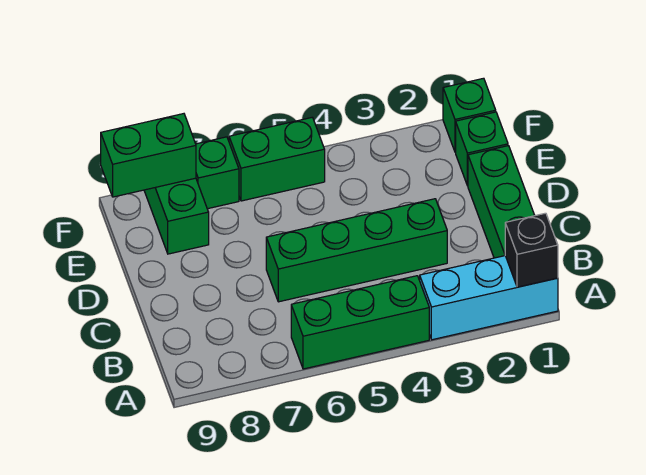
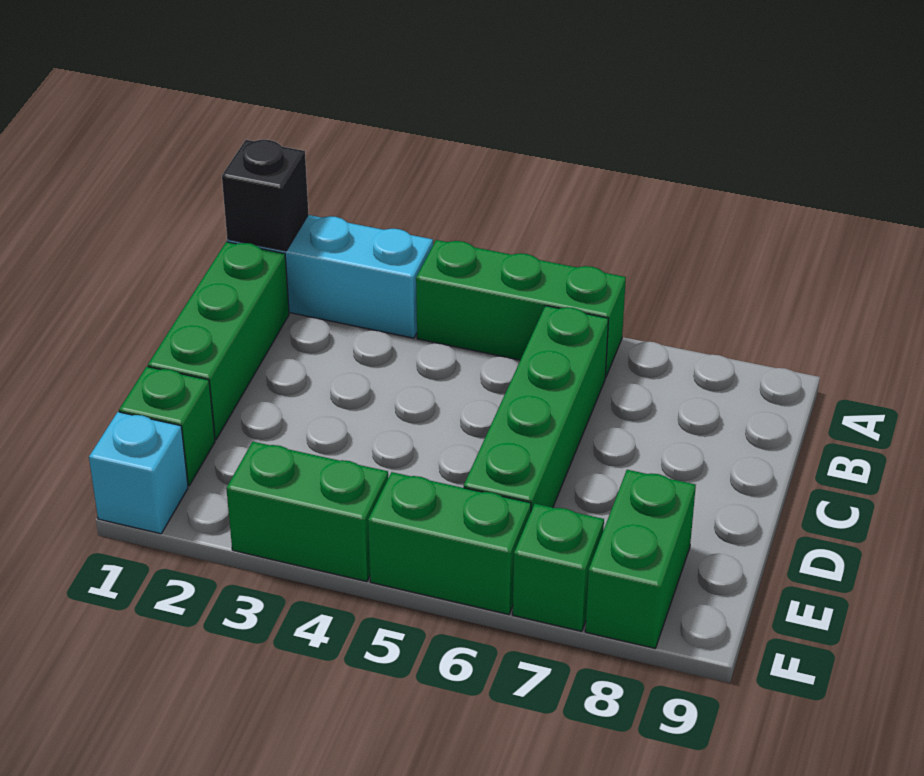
green brick C3:C6 level 1 -> green brick B6:E6 level 1
green brick F1 level 1 -> cyan brick F1 level 1
green brick F8:F9 level 2 -> green brick F3:F4 level 1

